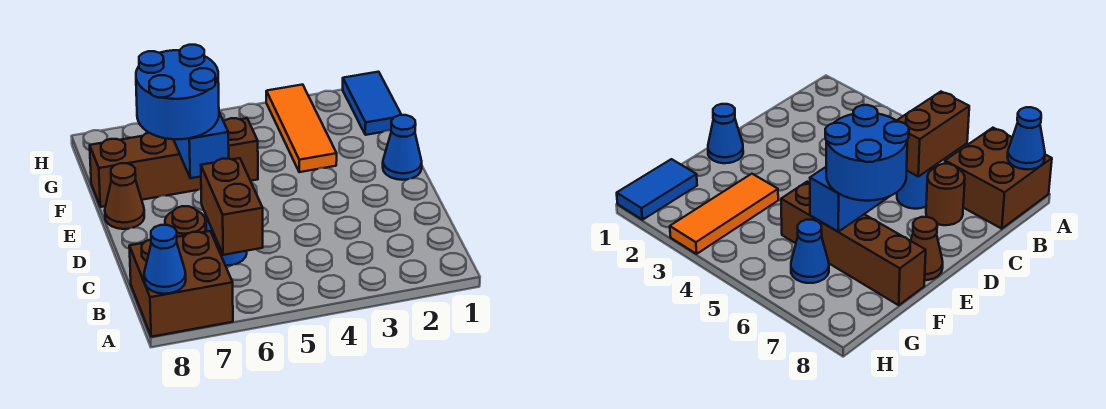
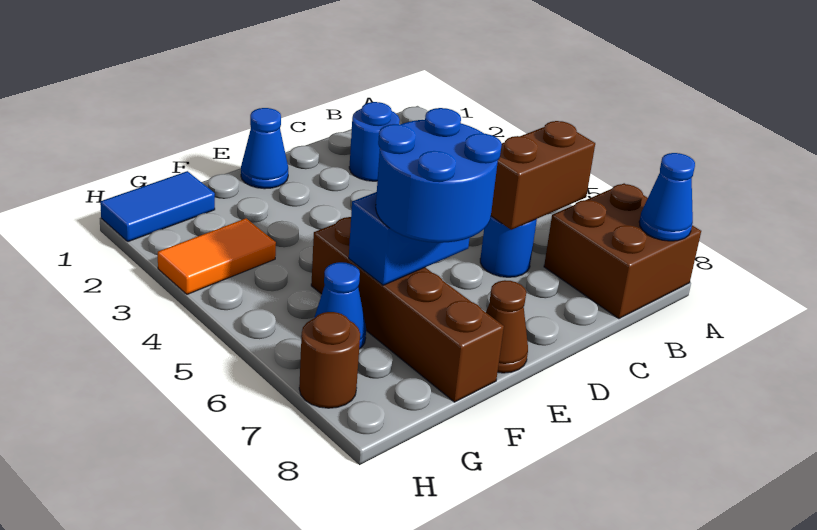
none -> blue round brick C2 level 1
brown round brick C7 level 1 -> brown round brick H7 level 1
orange tile F3:H3 level 1 -> orange tile G3:H3 level 1

